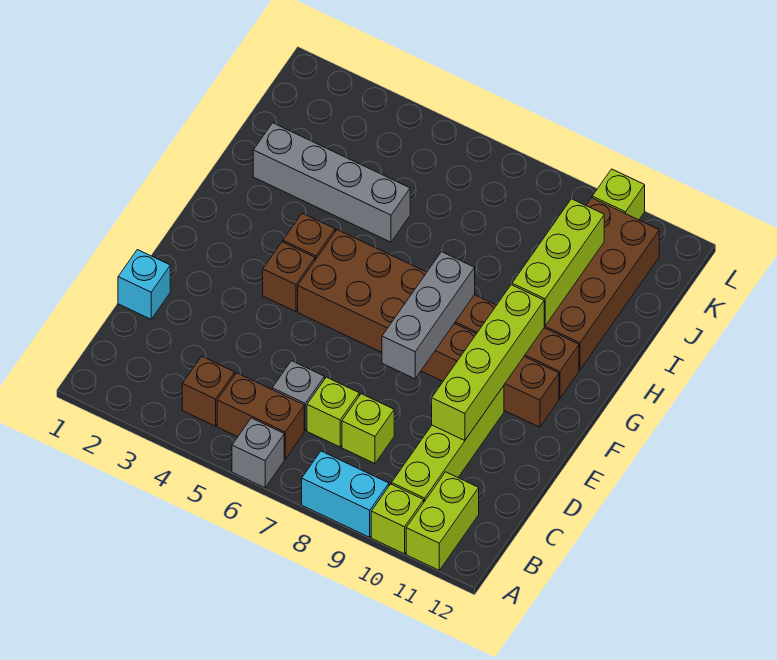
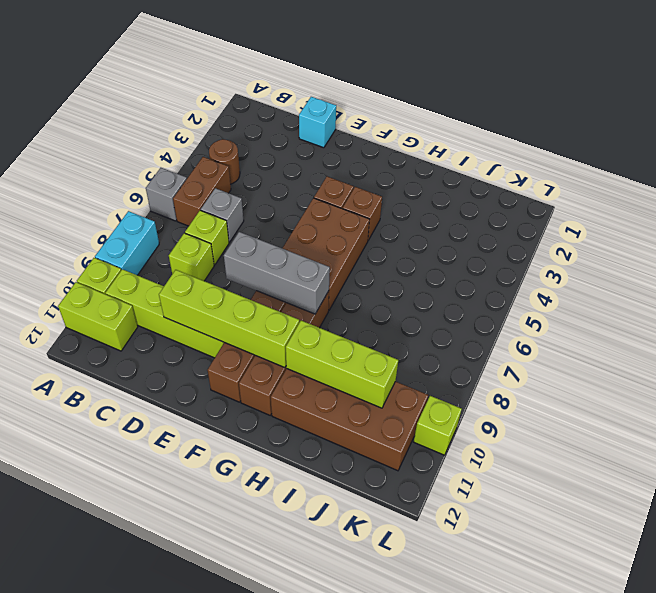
brown brick B4 level 1 -> brown round brick B4 level 1
grey brick I2:I5 level 1 -> none

